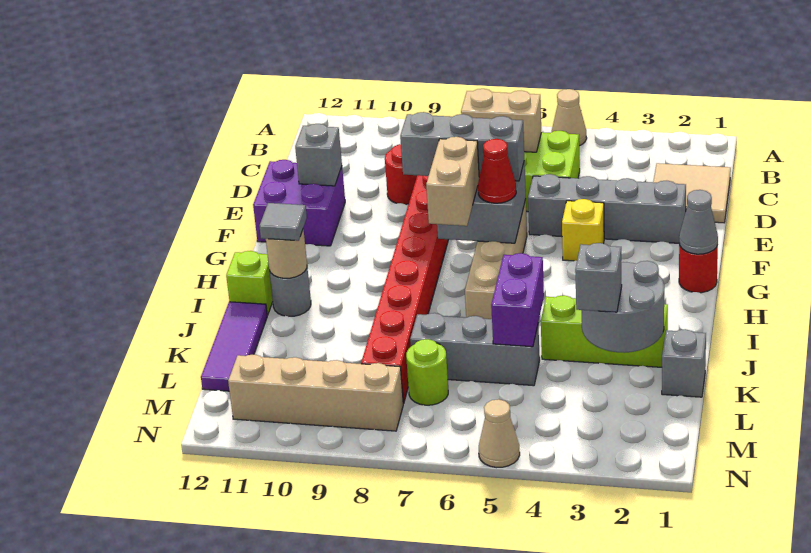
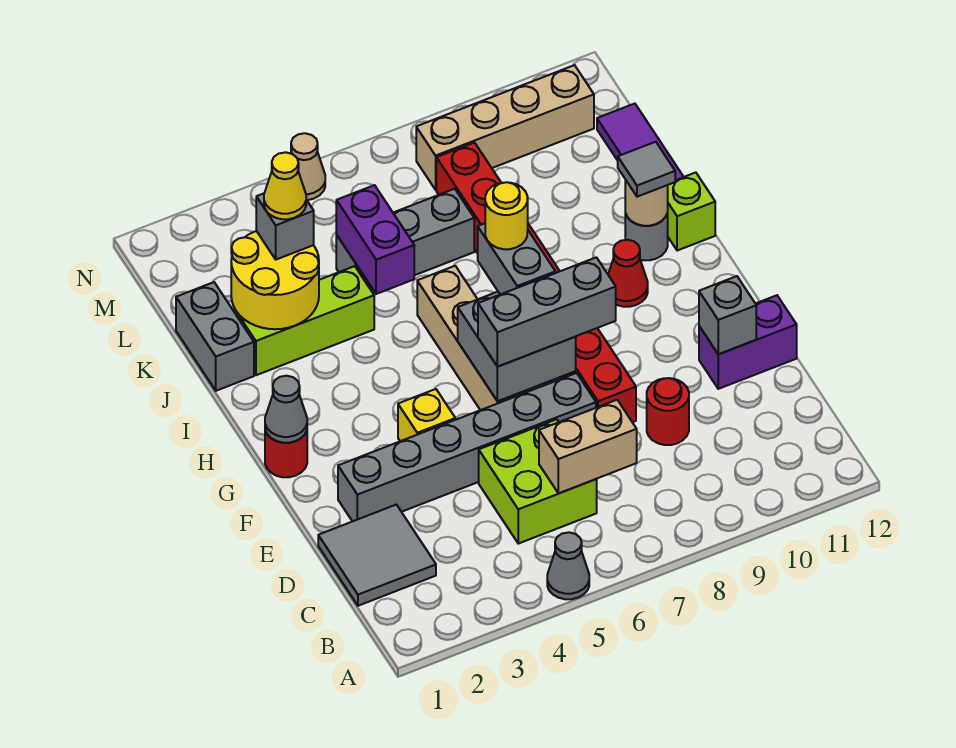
tan cone A5 level 1 -> grey cone A5 level 1
tan tile C1:D2 level 1 -> grey tile C1:D2 level 1
grey brick E2:E5 level 1 -> grey brick E2:E7 level 1
purple brick E11:F12 level 1 -> purple brick E11:E12 level 1
red cone G6 level 3 -> red cone H10 level 1
tan brick G7:H7 level 3 -> grey brick G7:H7 level 3
none -> yellow round brick H7 level 4
grey round brick J2:K3 level 2 -> yellow round brick J2:K3 level 2
grey brick K1 level 1 -> grey brick J1:K1 level 1
none -> yellow cone K3 level 4
lime round brick L7 level 1 -> none

